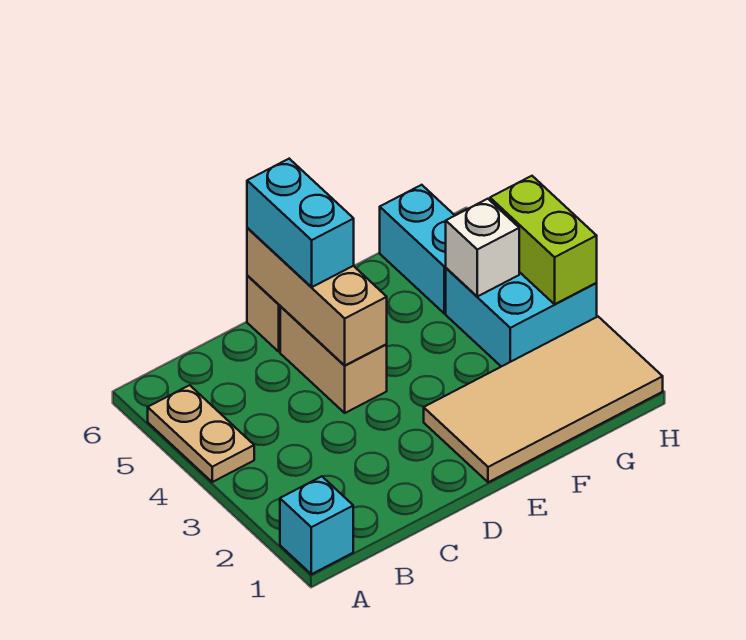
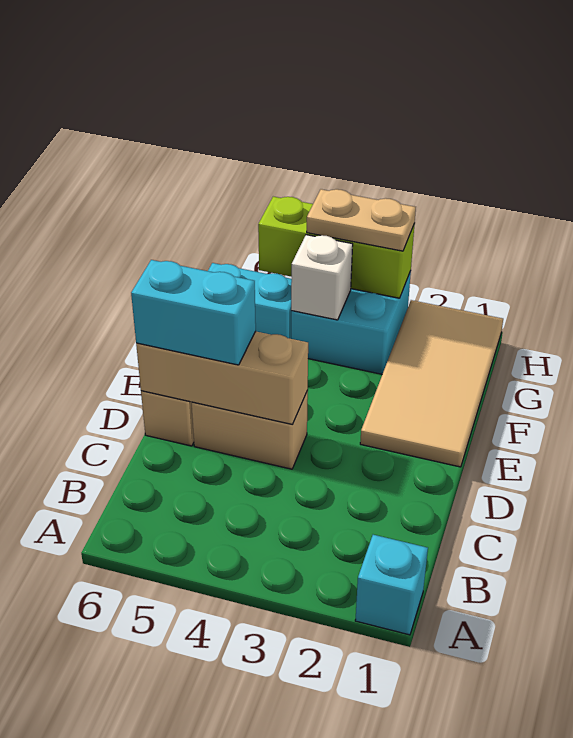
tan plate A4:A5 level 1 -> tan plate H3:H4 level 3
lime brick H3:H4 level 2 -> lime brick H3:H5 level 2

